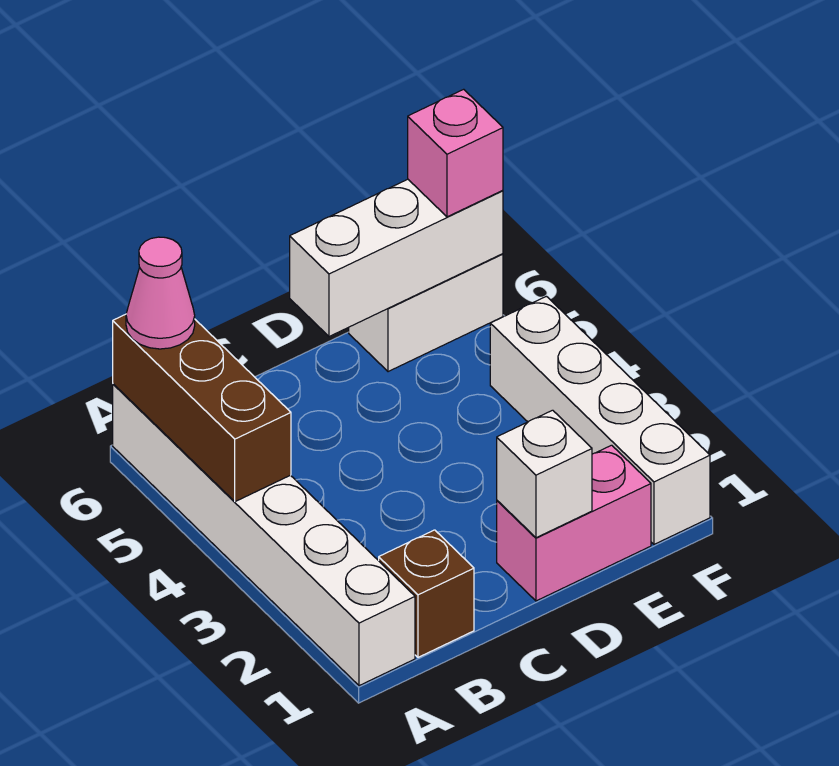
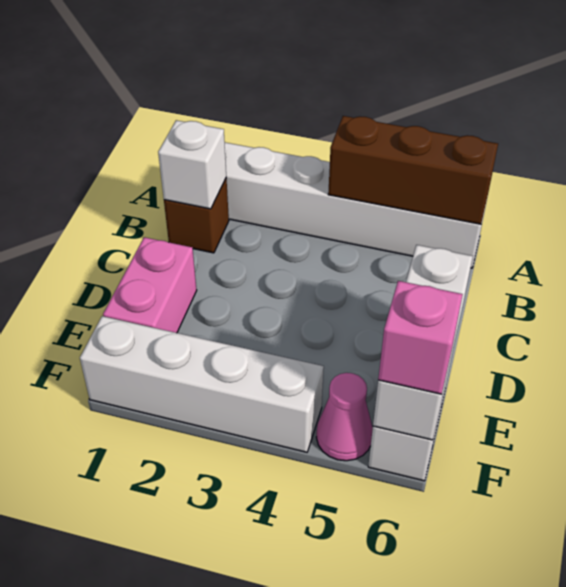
pink cone A6 level 3 -> pink cone F5 level 1
white brick D1 level 2 -> white brick B1 level 2

